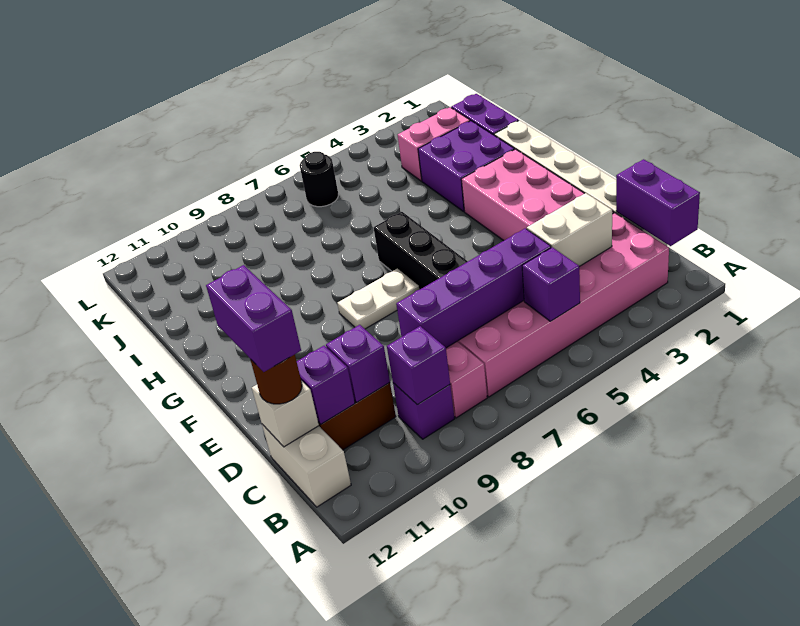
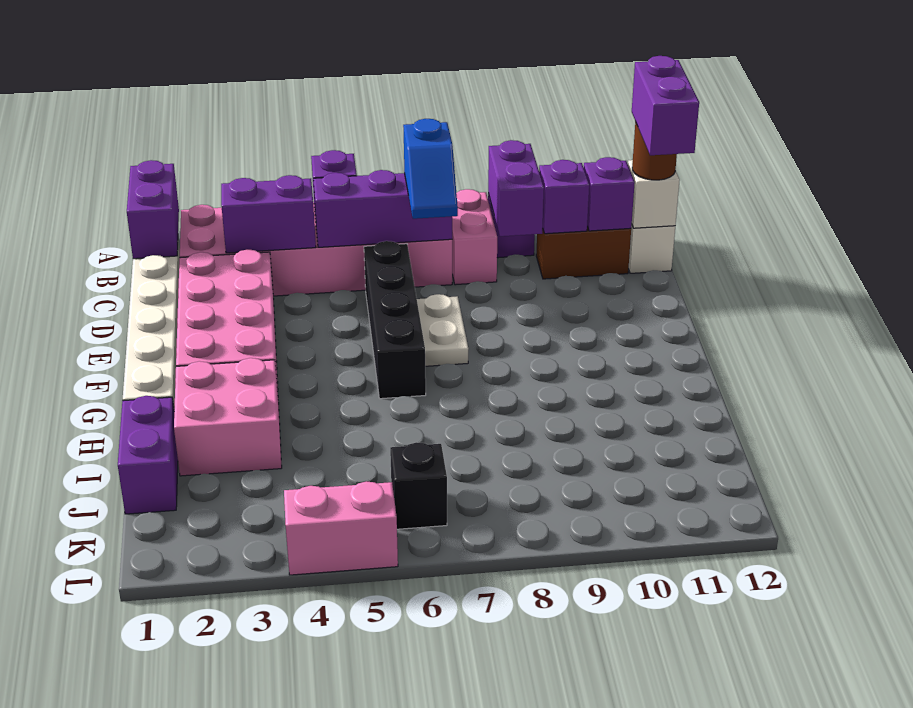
purple brick B9 level 2 -> purple brick B9:C9 level 2
white brick C3:C4 level 2 -> purple brick C3:C4 level 2
purple brick C5:C8 level 2 -> purple brick C5:C7 level 2
none -> blue slope C7:D7 level 3 top C
white plate F7:F8 level 1 -> white plate E7:F7 level 1
purple brick H2:I3 level 1 -> pink brick H2:I3 level 1
pink brick J2:J3 level 1 -> pink brick L4:L5 level 1
black round brick K6 level 1 -> black brick K6 level 1

